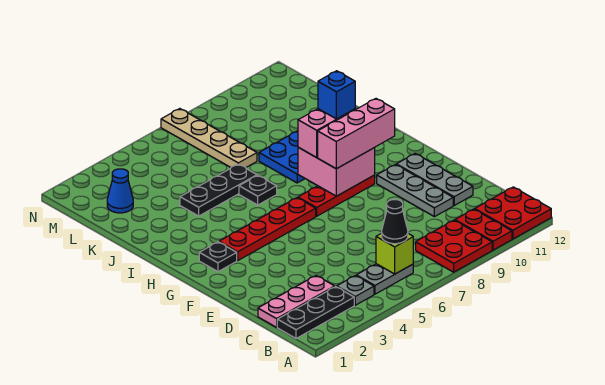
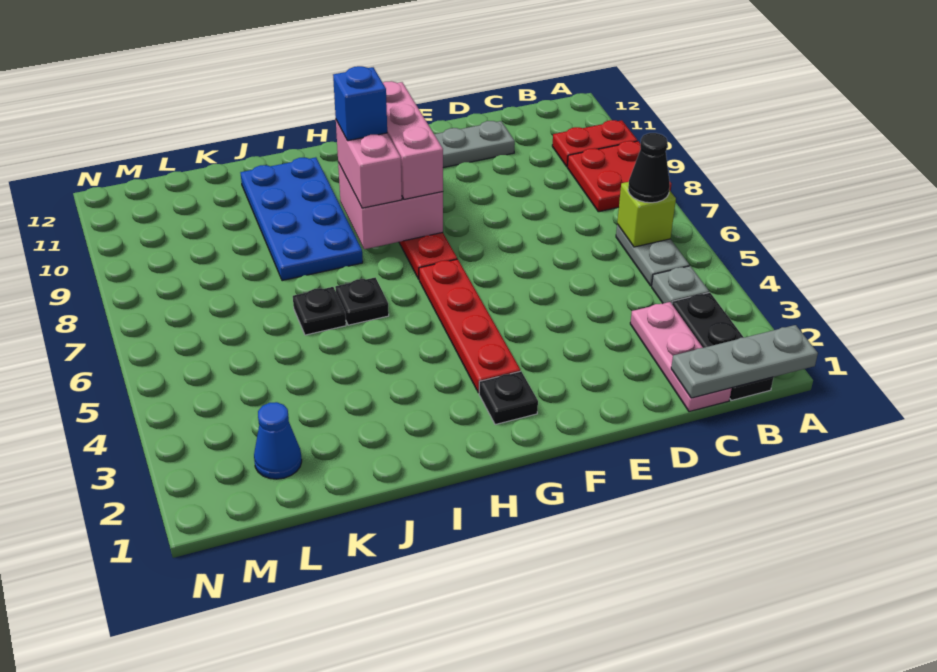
red plate A11:B12 level 1 -> none
grey plate D10:F10 level 1 -> grey plate A1:C1 level 2
black plate J4:J6 level 1 -> black plate J6 level 1
tan plate K7:N7 level 1 -> none

